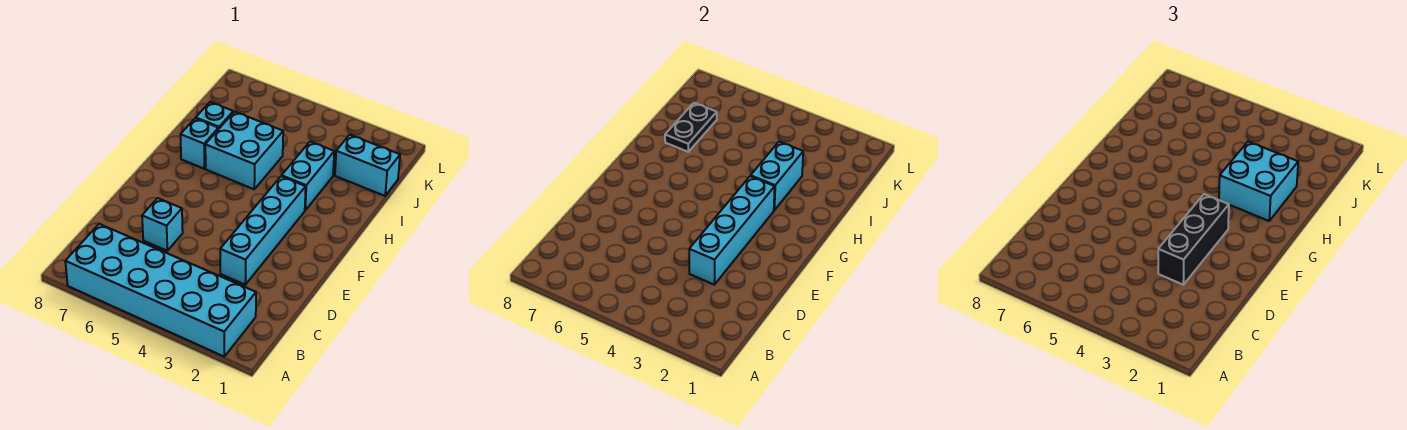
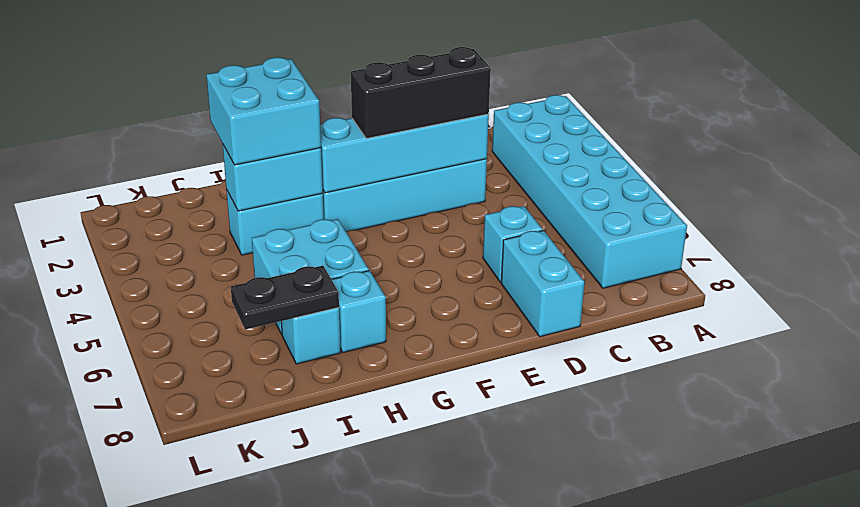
cyan brick J1:J2 level 1 -> cyan brick D7:D8 level 1

